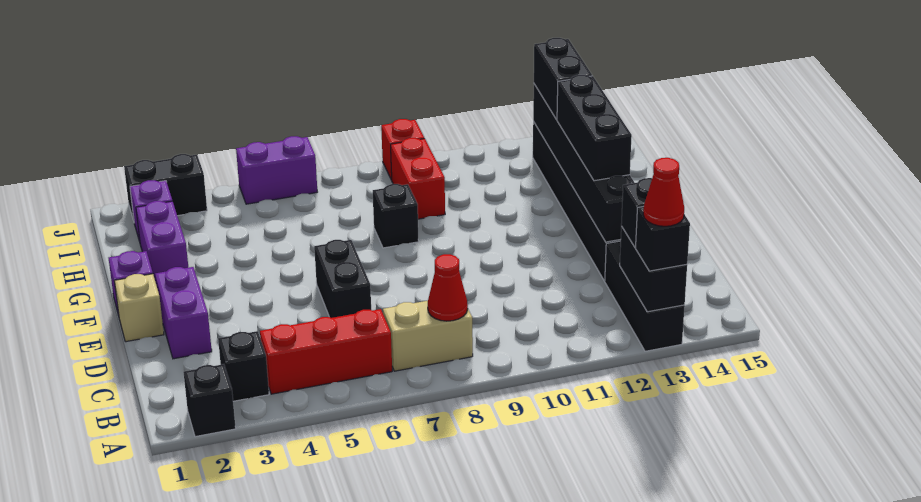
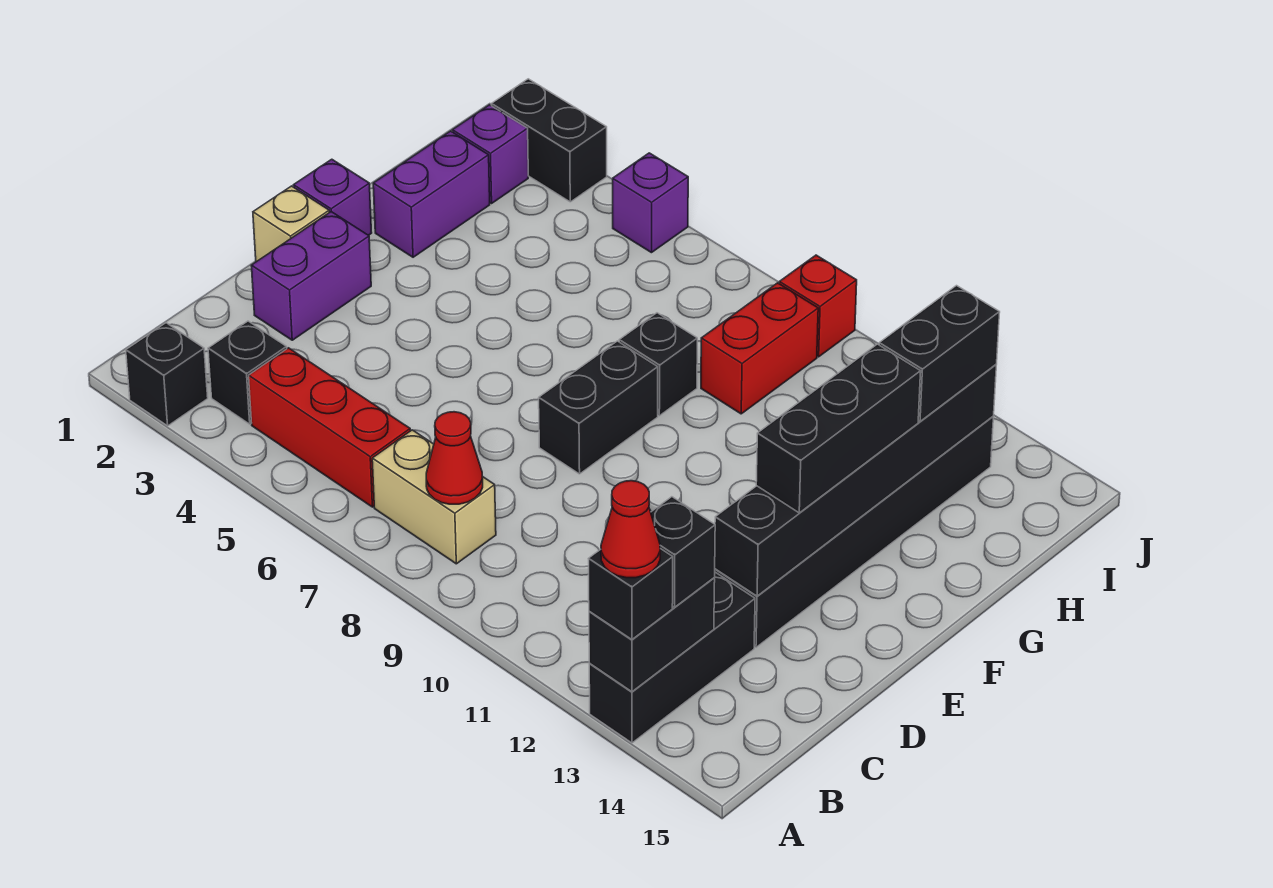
black brick D6:E6 level 1 -> black brick E8:F8 level 1
purple brick J5:J6 level 1 -> purple brick J5 level 1

